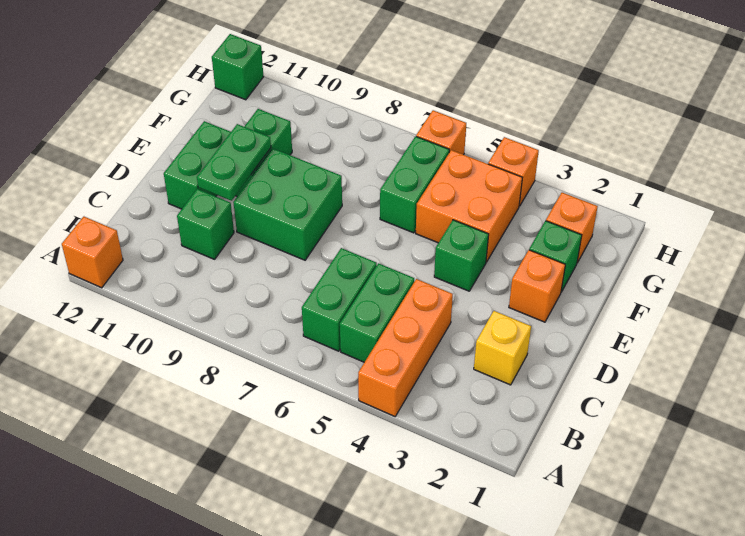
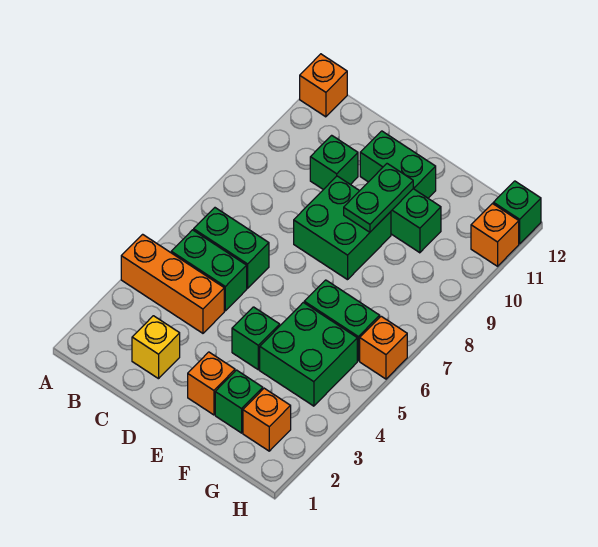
green plate D10:E10 level 2 -> green plate E9:E10 level 2
orange brick F4:G5 level 1 -> green brick F4:G5 level 1
orange brick H4 level 1 -> orange brick H11 level 1

